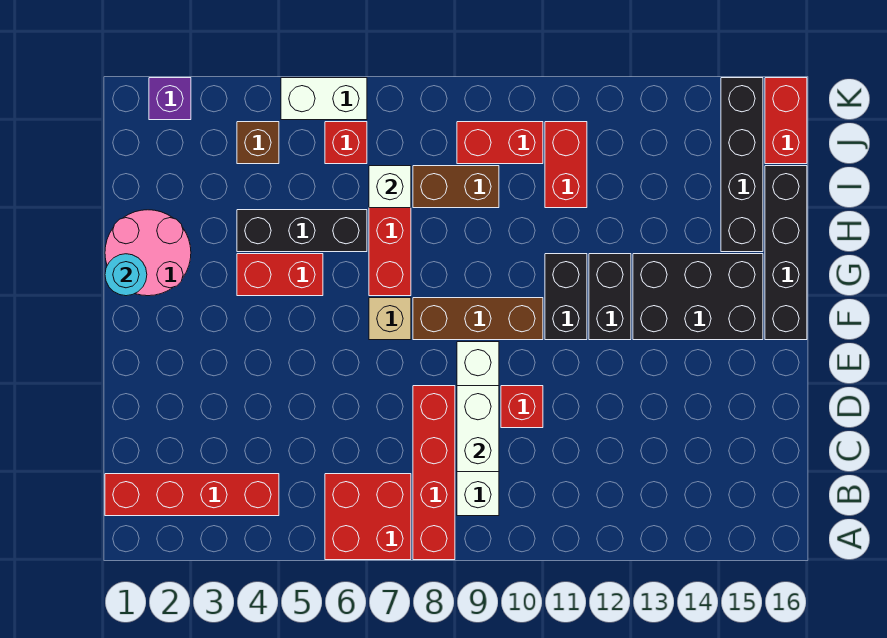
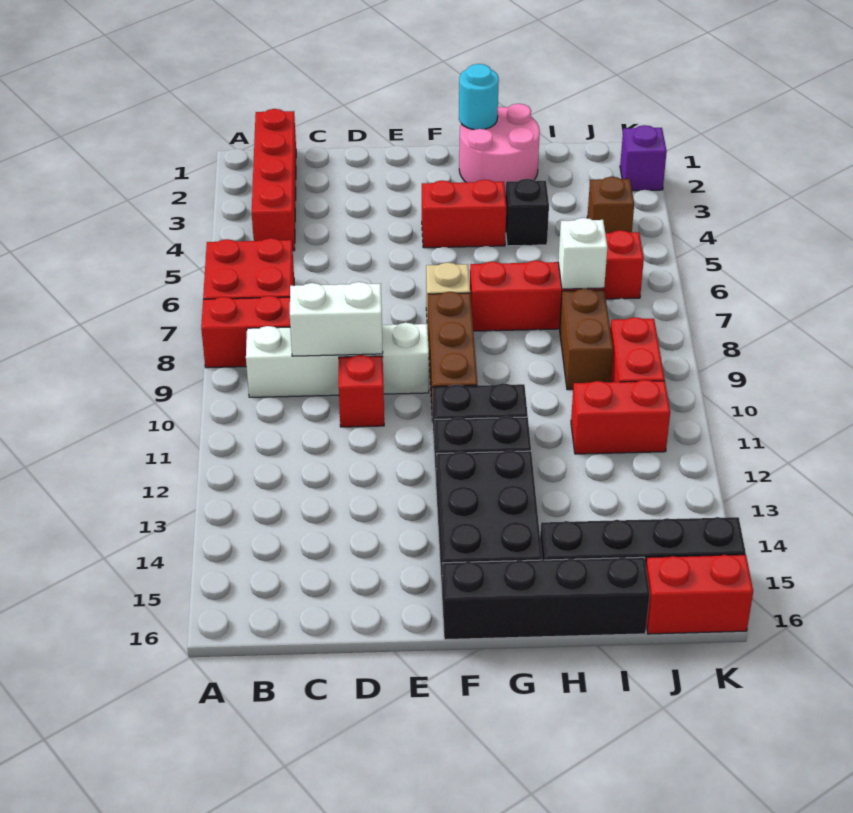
red brick G4:G5 level 1 -> red brick F4:G4 level 1
black brick H4:H6 level 1 -> black brick H4 level 1
white brick K5:K6 level 1 -> none

